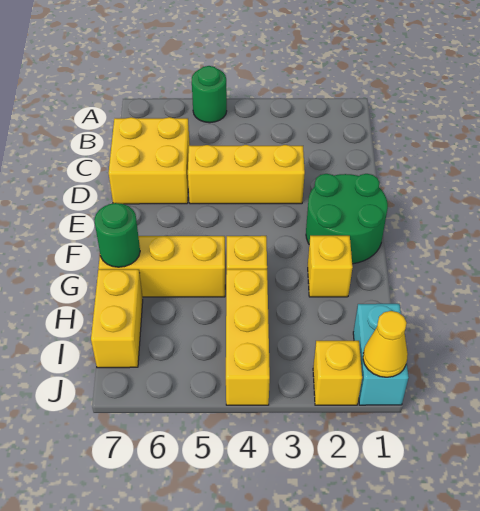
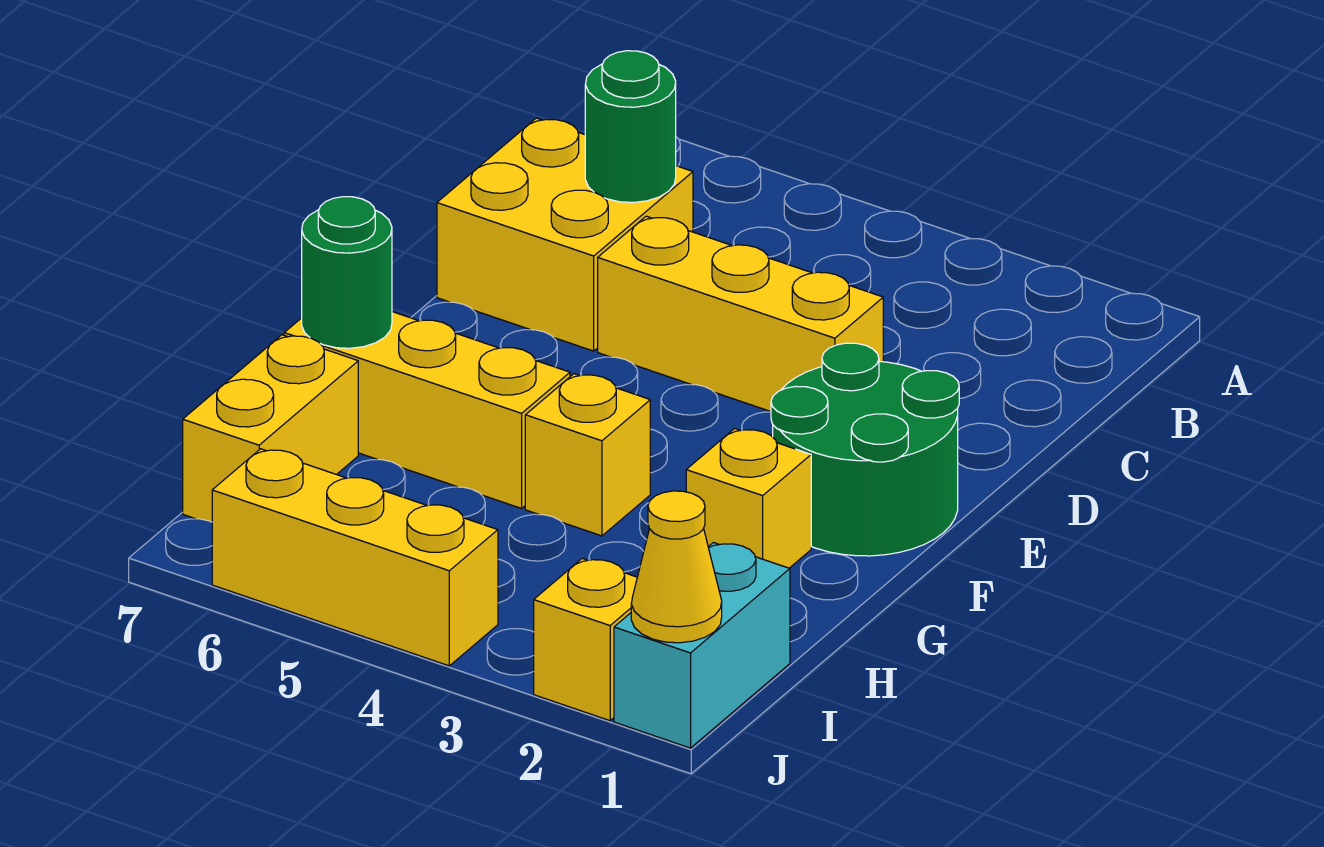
green round brick A5 level 1 -> green round brick C6 level 2
yellow brick H4:J4 level 1 -> yellow brick J4:J6 level 1

